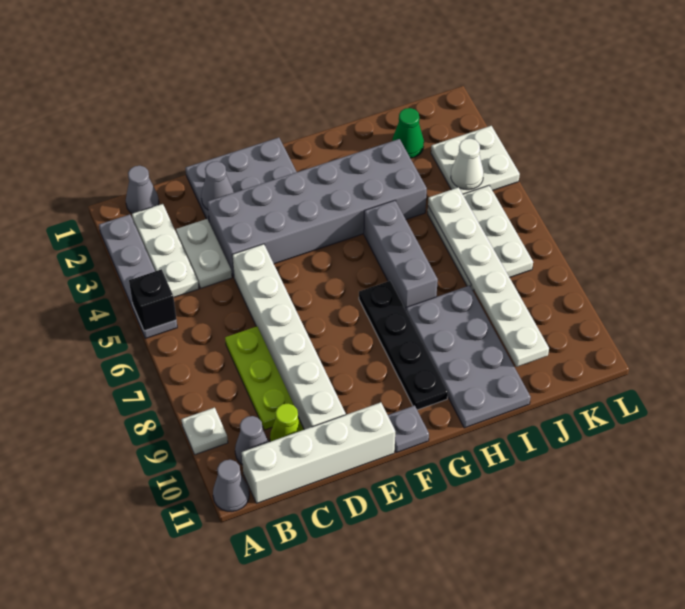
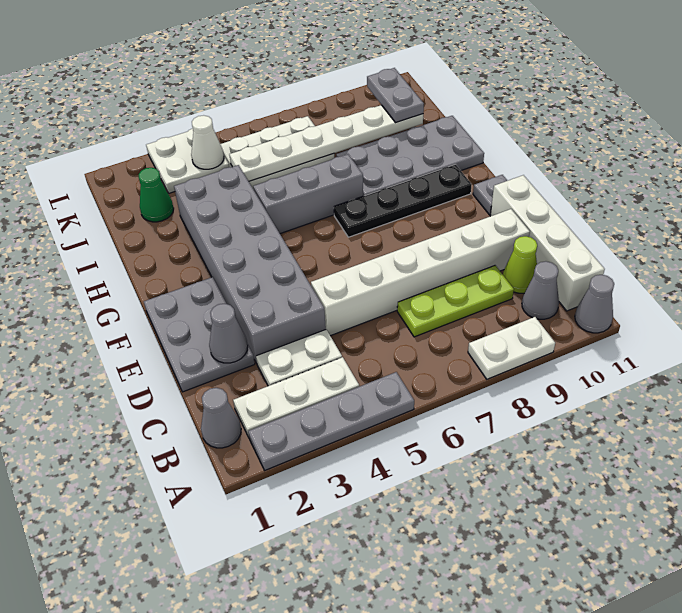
black brick A5 level 2 -> none
white plate A9 level 1 -> white plate A8:A9 level 1
none -> grey plate J10:K10 level 3

